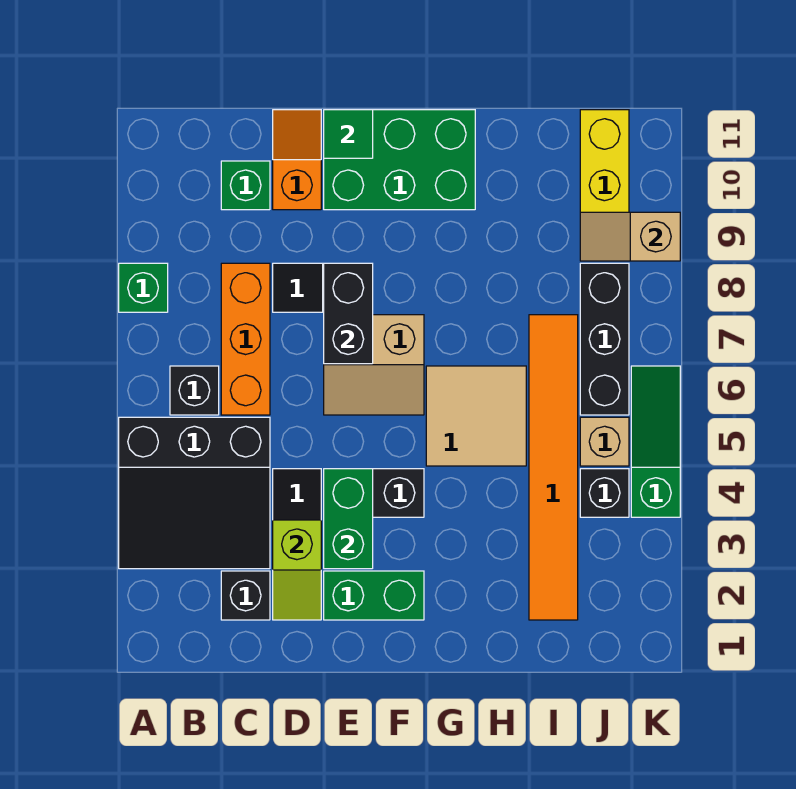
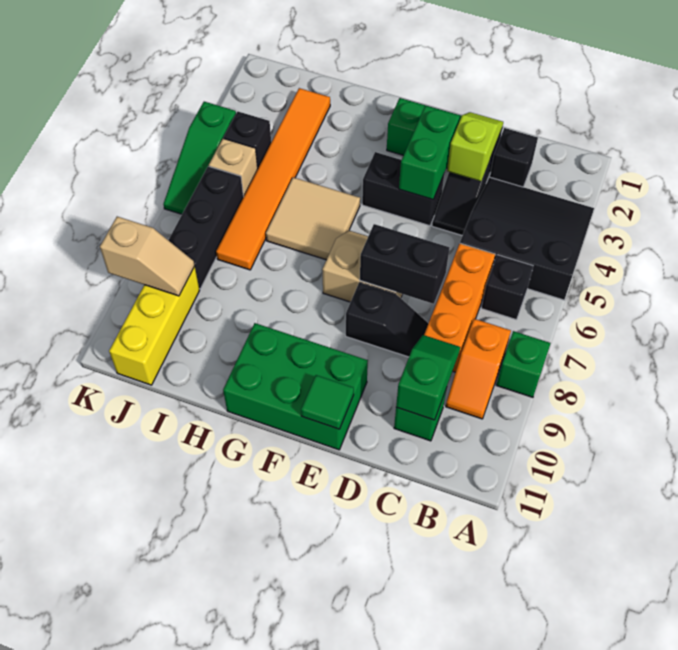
none -> green slope C9:C10 level 2 top 10
orange slope D10:D11 level 1 top 10 -> orange slope B8:B9 level 1 top 8
black brick E7:E8 level 2 -> black brick D7:E7 level 2

